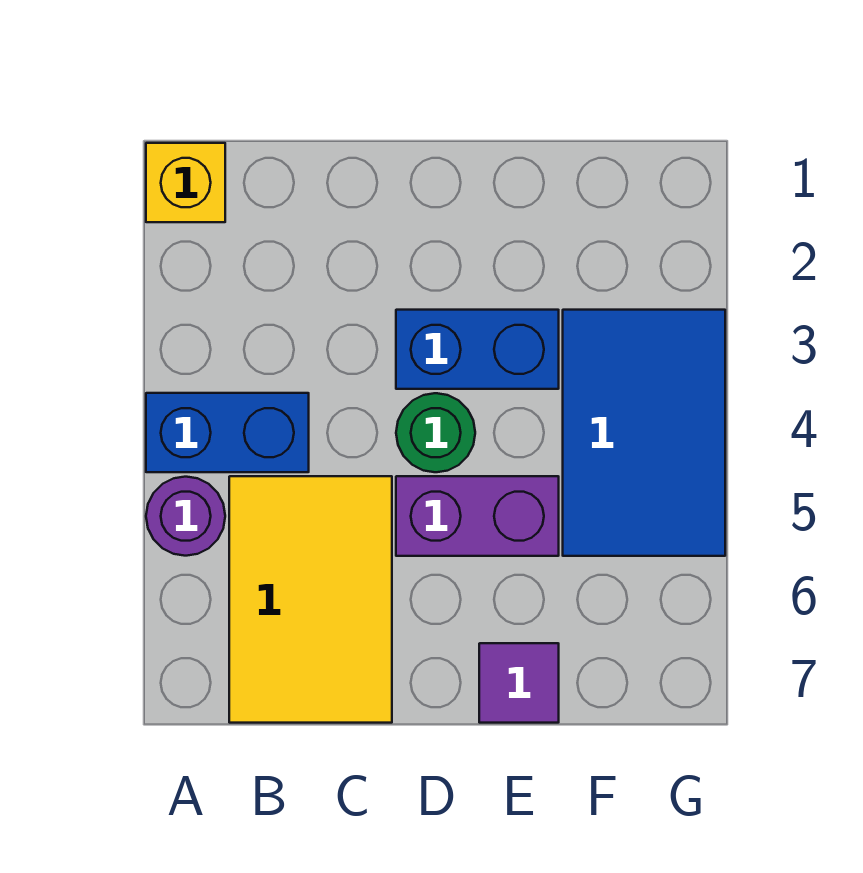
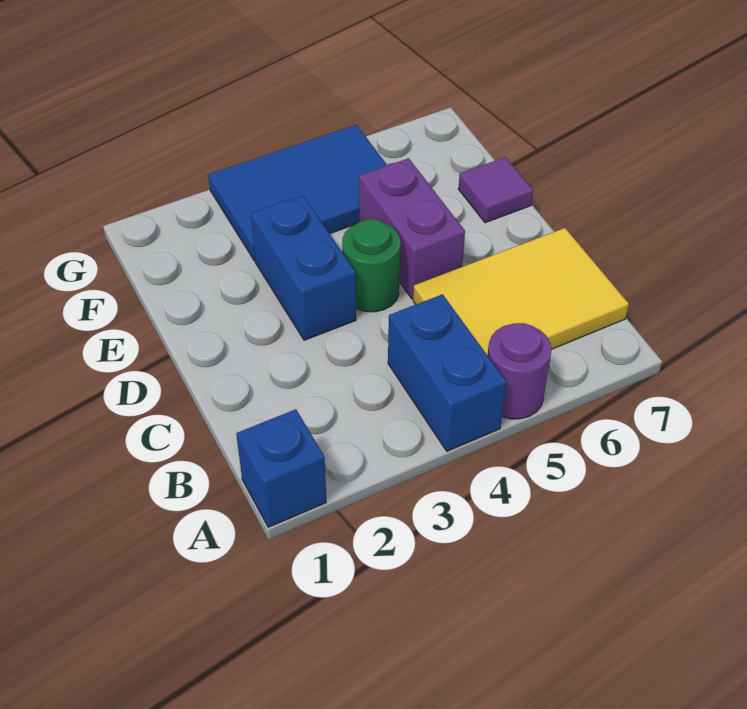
yellow brick A1 level 1 -> blue brick A1 level 1

